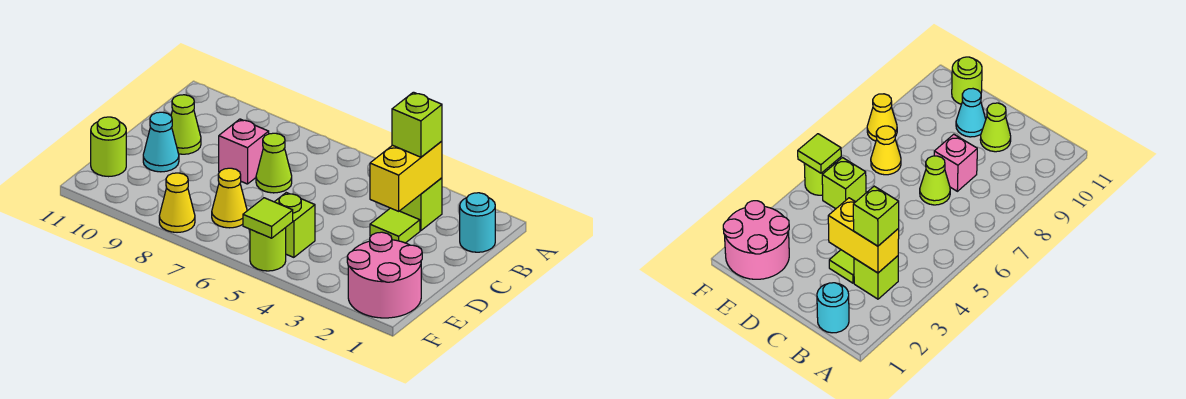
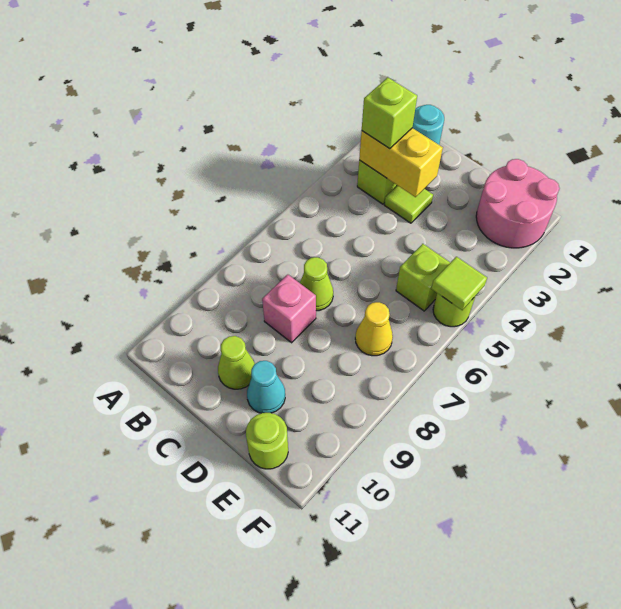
yellow cone F8 level 1 -> none

